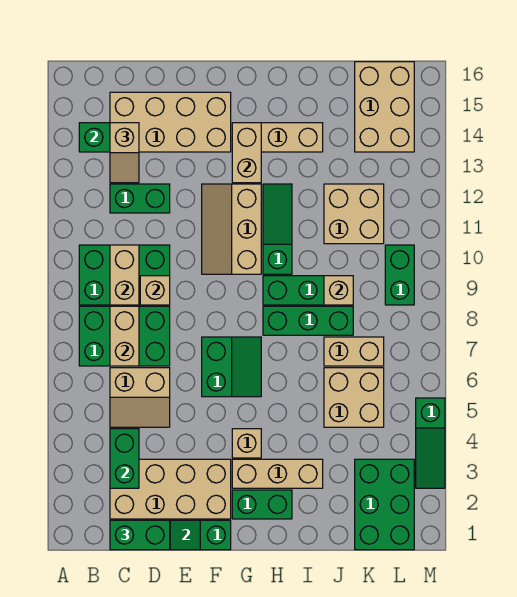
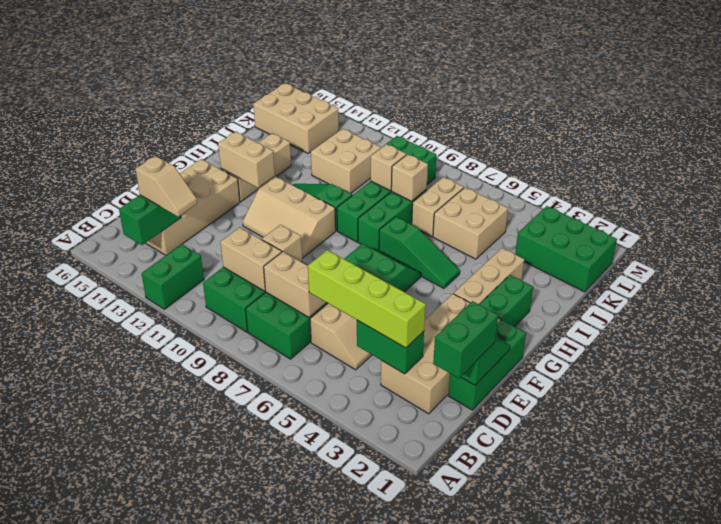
none -> lime brick C3:C6 level 3
green brick C12:D12 level 1 -> green brick A12:B12 level 1
tan brick G4 level 1 -> tan brick J8 level 2
green slope M3:M5 level 1 top 5 -> green slope H5:H7 level 1 top 7

